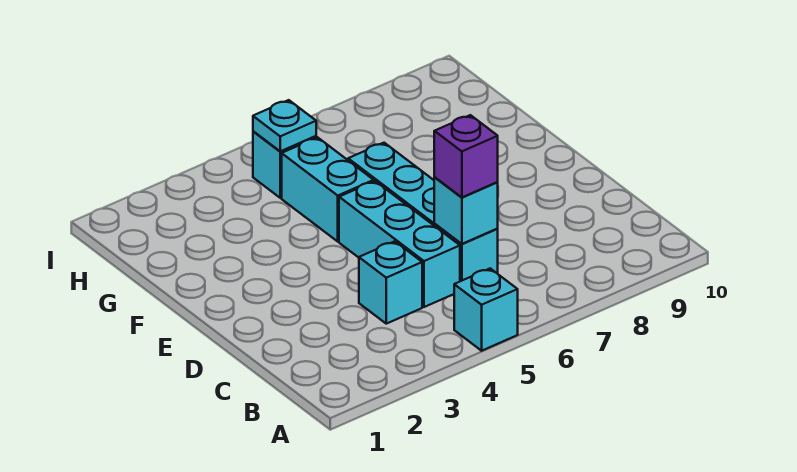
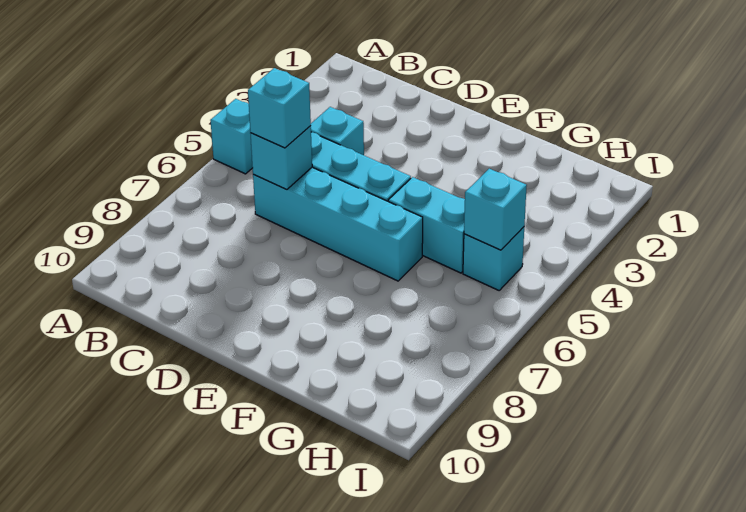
purple brick C6 level 3 -> cyan brick C6 level 3
cyan plate H5 level 2 -> cyan brick H5 level 2

